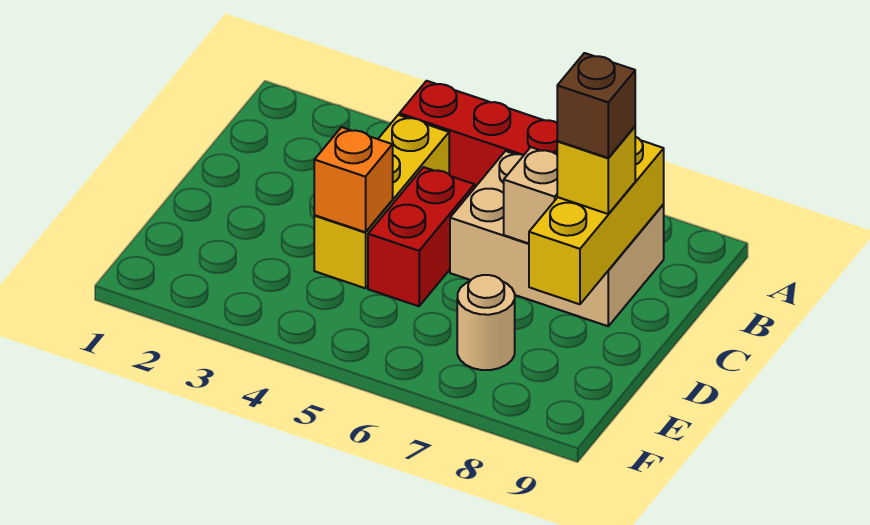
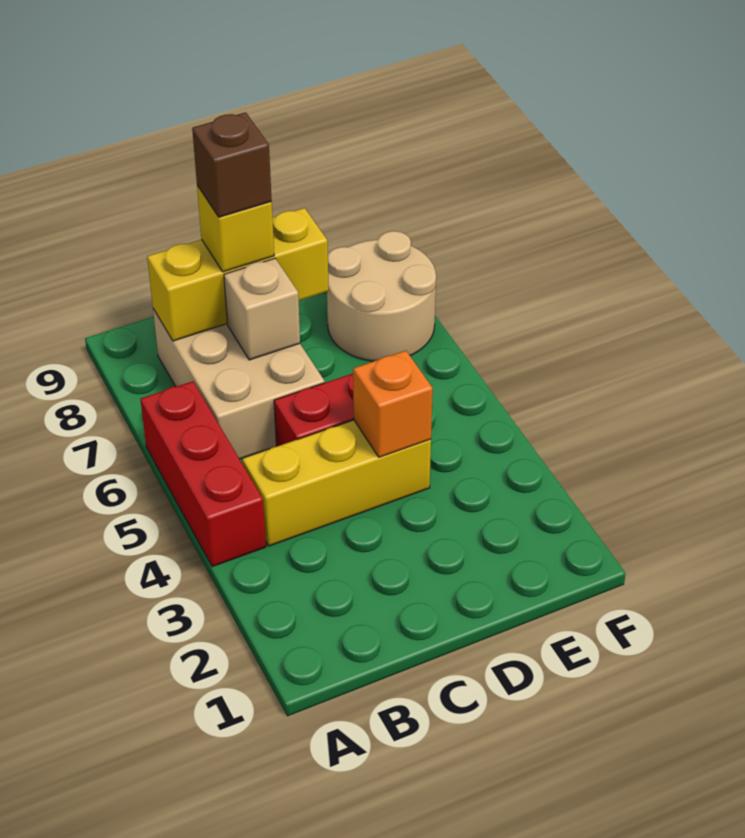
tan round brick E7 level 1 -> tan round brick E7:F8 level 1

